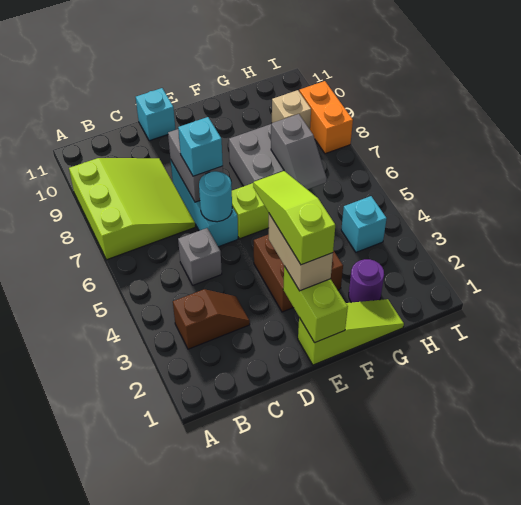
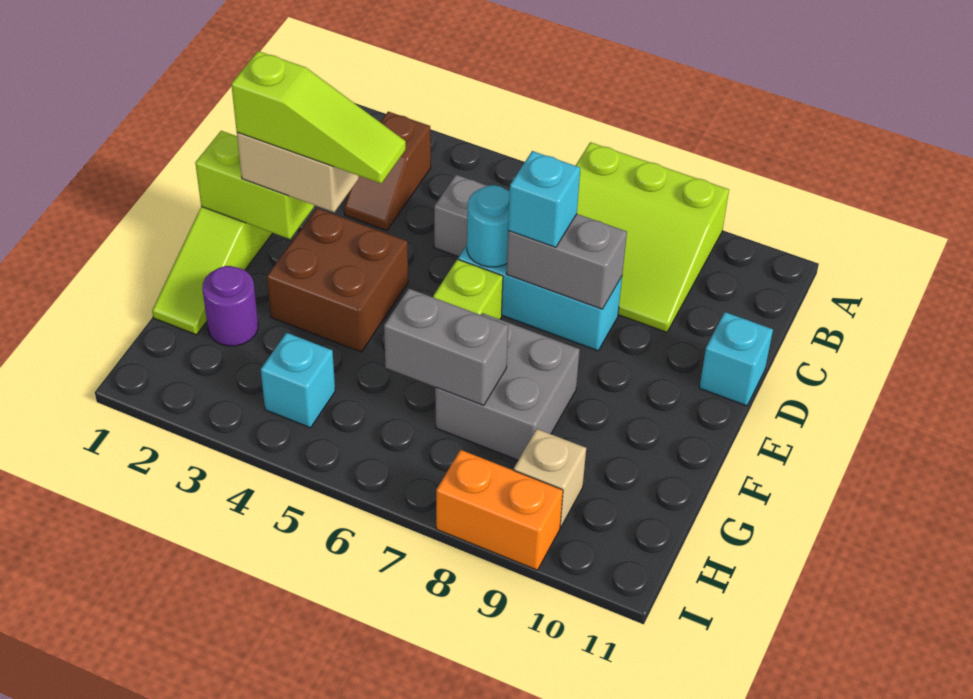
grey slope G6:G7 level 2 top 7 -> grey brick G6:G7 level 2

